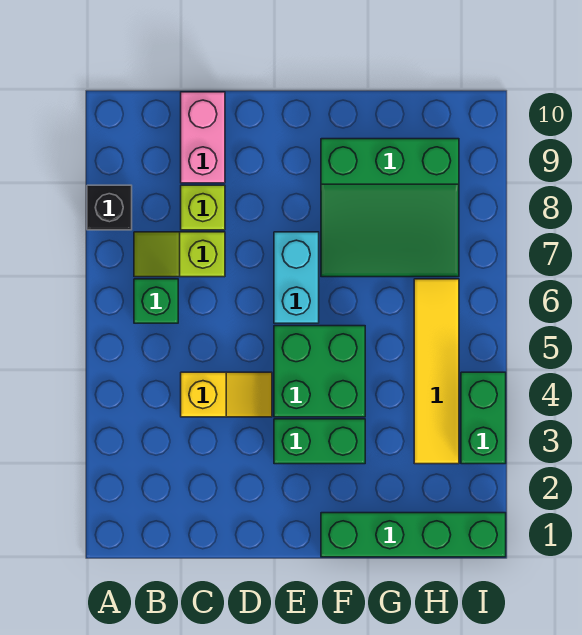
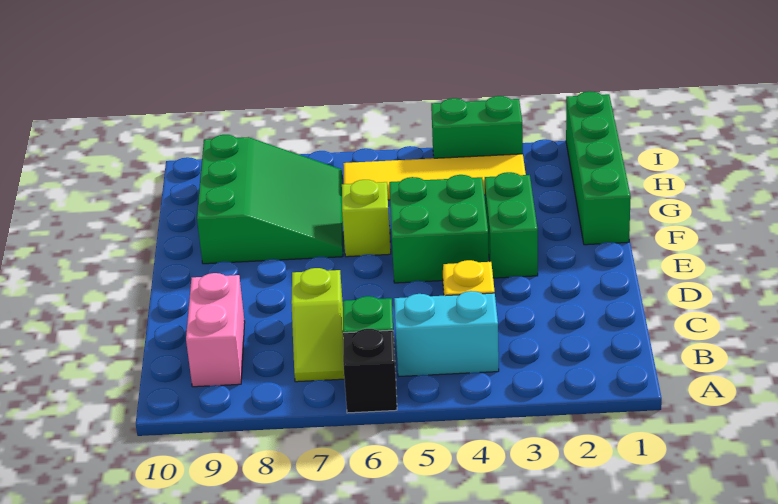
black brick A8 level 1 -> black brick A6 level 1
lime brick C8 level 1 -> lime brick F6 level 1
pink brick C9:C10 level 1 -> pink brick B9:C9 level 1
cyan brick E6:E7 level 1 -> cyan brick B4:B5 level 1

